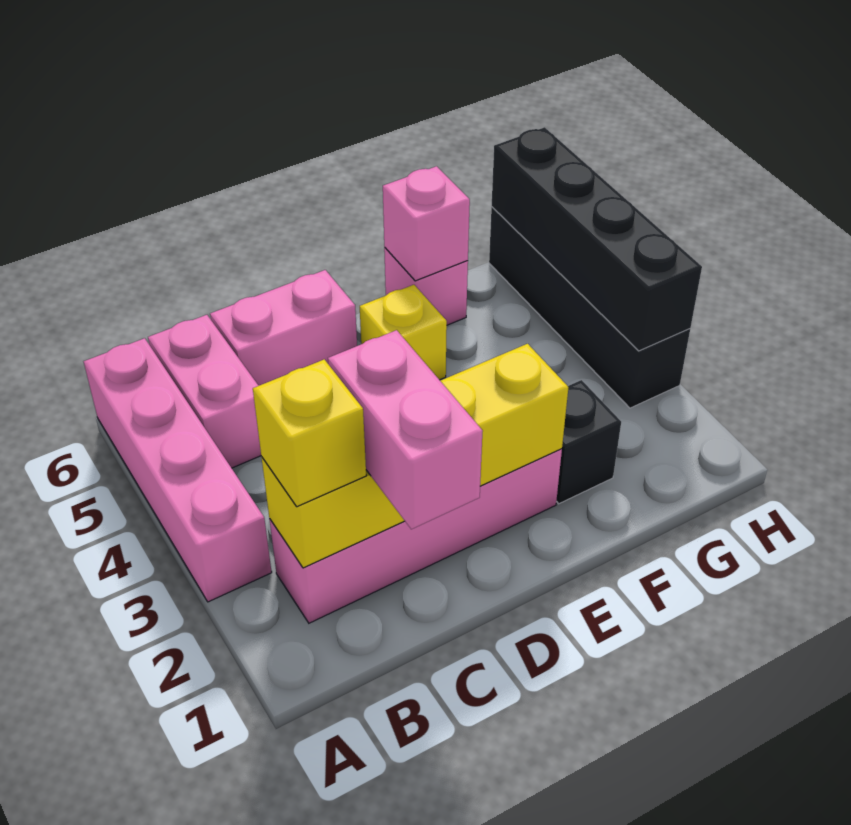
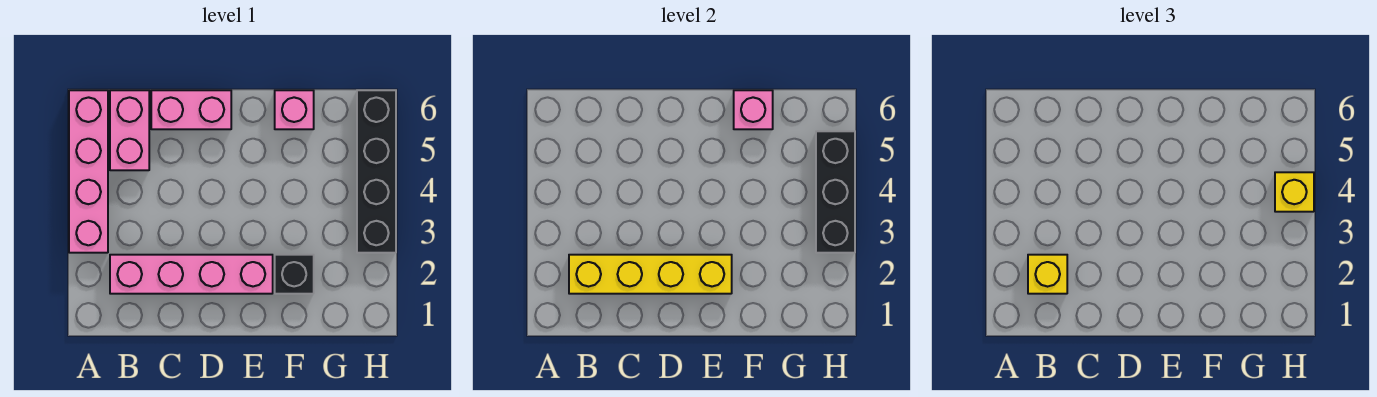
pink brick C1:C2 level 3 -> none
yellow brick E5 level 1 -> yellow brick H4 level 3
black brick H3:H6 level 2 -> black brick H3:H5 level 2

